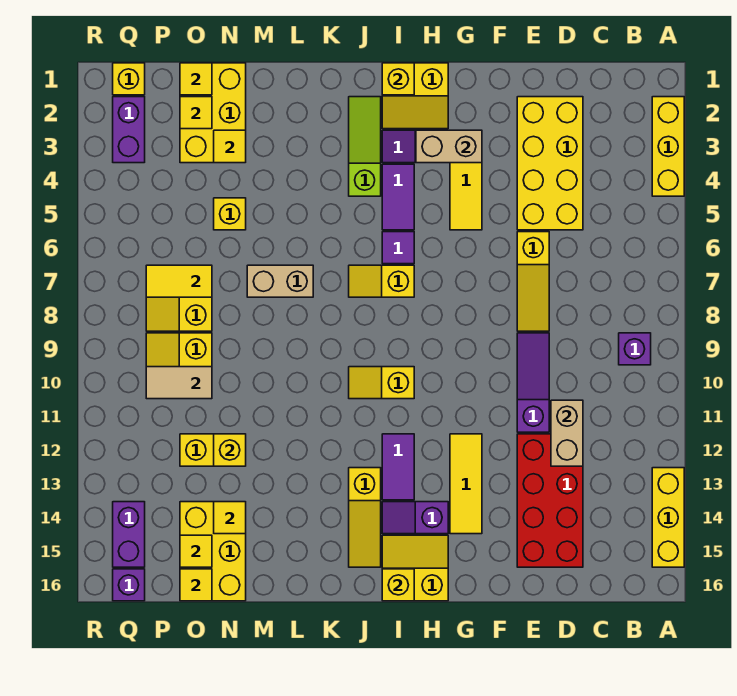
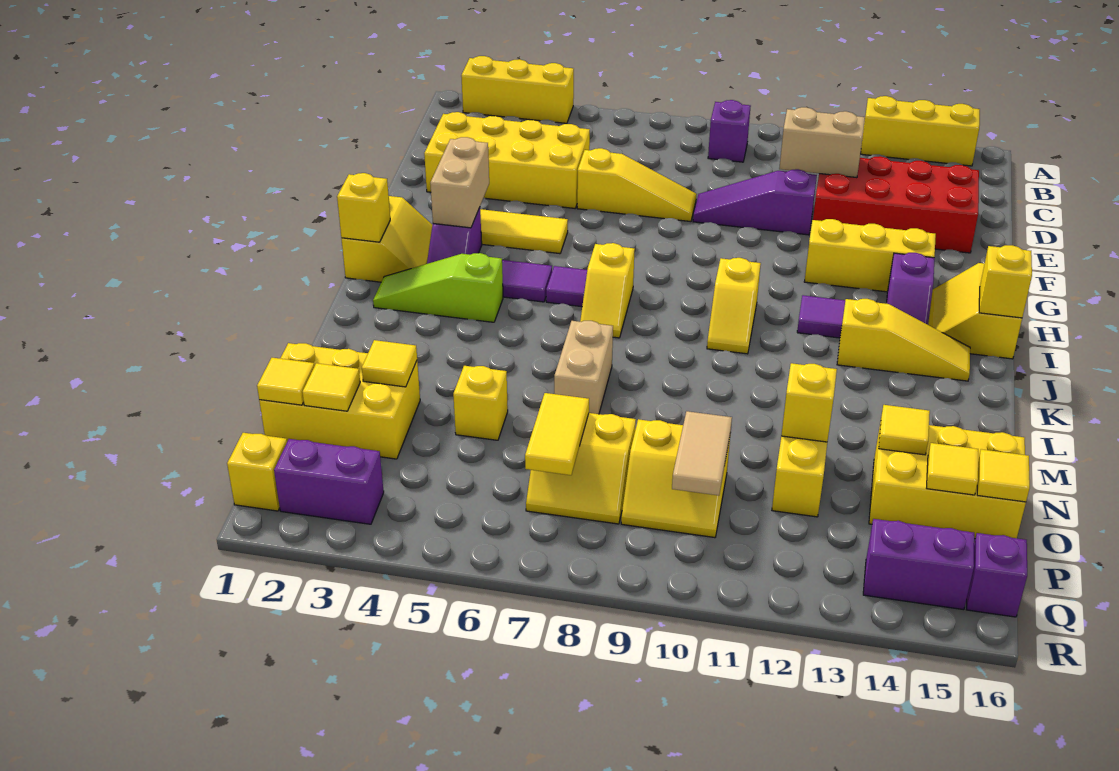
yellow tile G12:G14 level 1 -> yellow brick G12:G14 level 1

